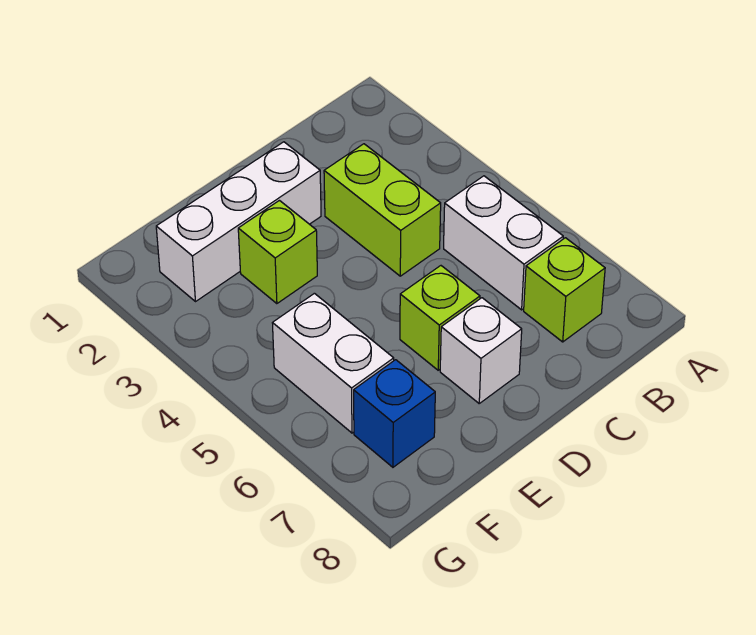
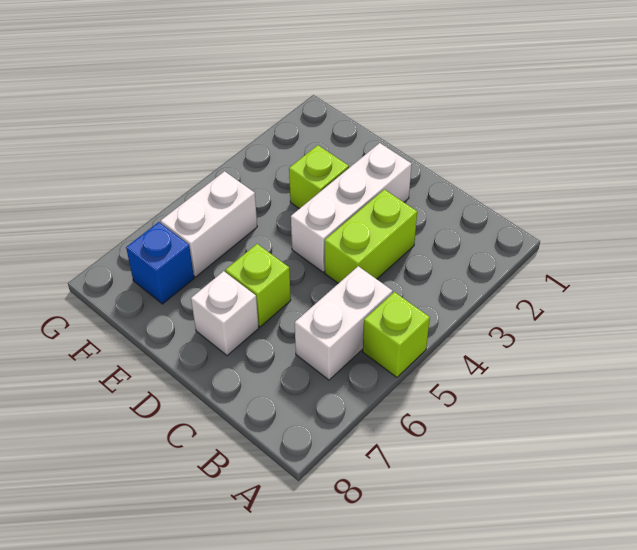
lime brick B7 level 1 -> lime brick A5 level 1
white brick D2:F2 level 1 -> white brick D2:D4 level 1

